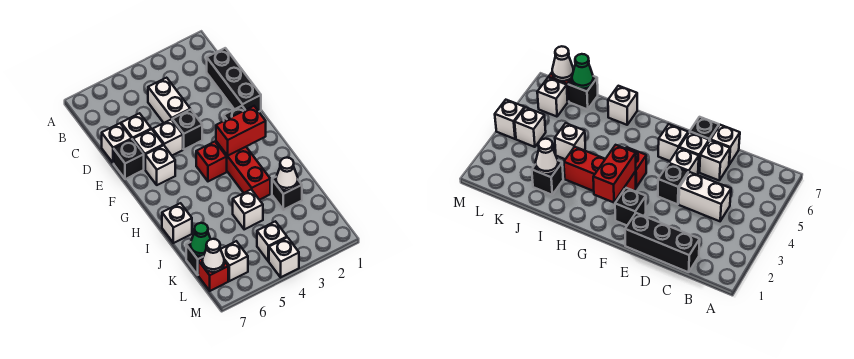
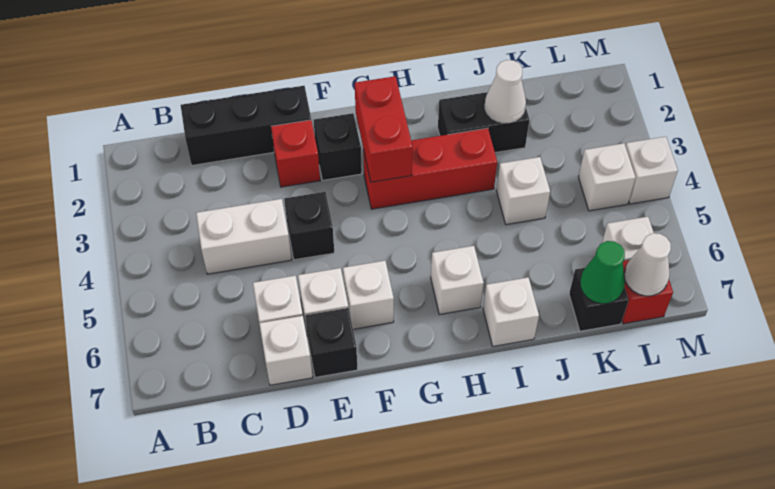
white brick E5 level 1 -> white brick H6 level 1
red brick G4 level 1 -> red brick E2 level 1
black brick J2 level 1 -> black brick I2:J2 level 1

